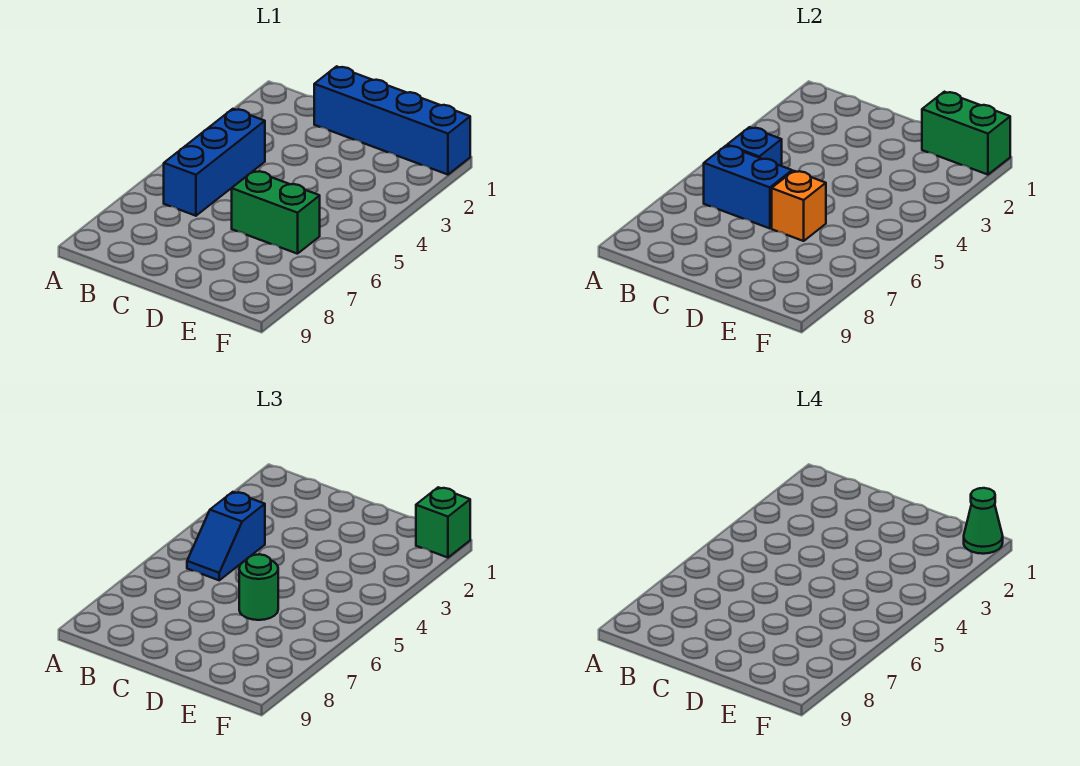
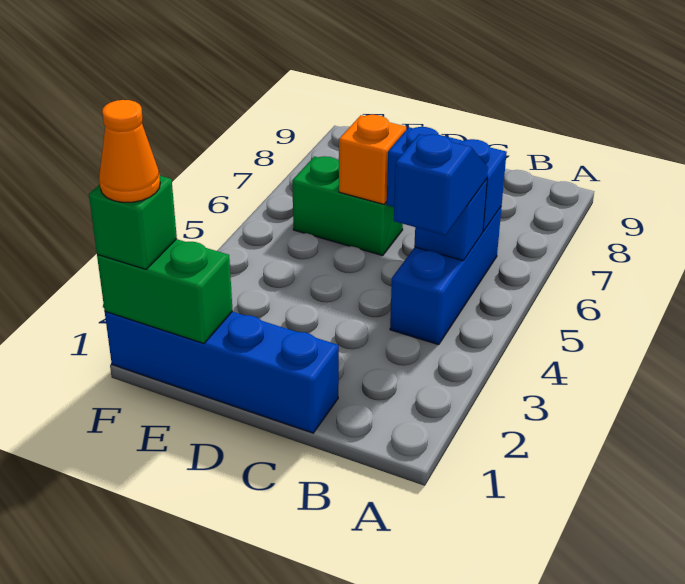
green round brick D6 level 3 -> none
green cone F1 level 4 -> orange cone F1 level 4

